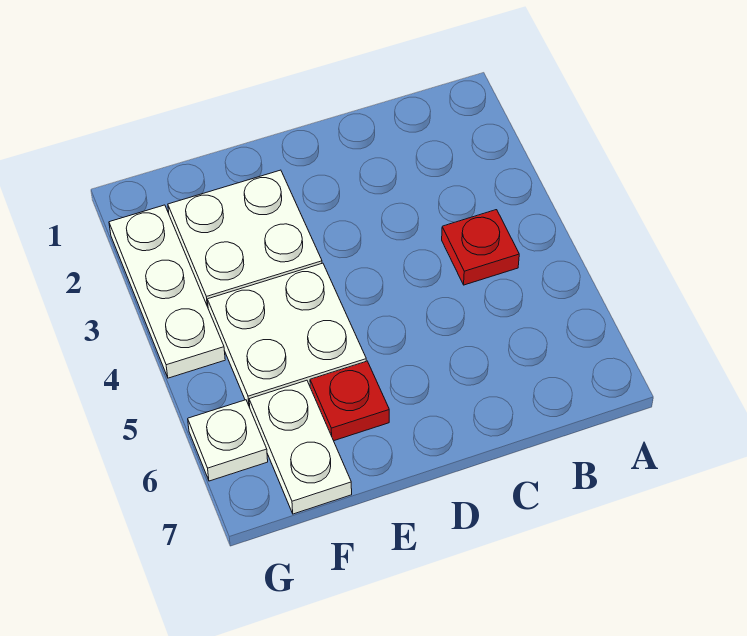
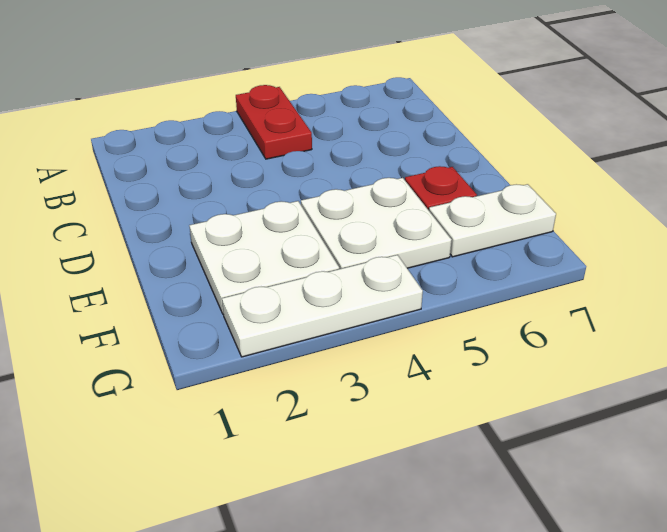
red plate B4 level 1 -> red plate A4:B4 level 1
white plate G6 level 1 -> none

